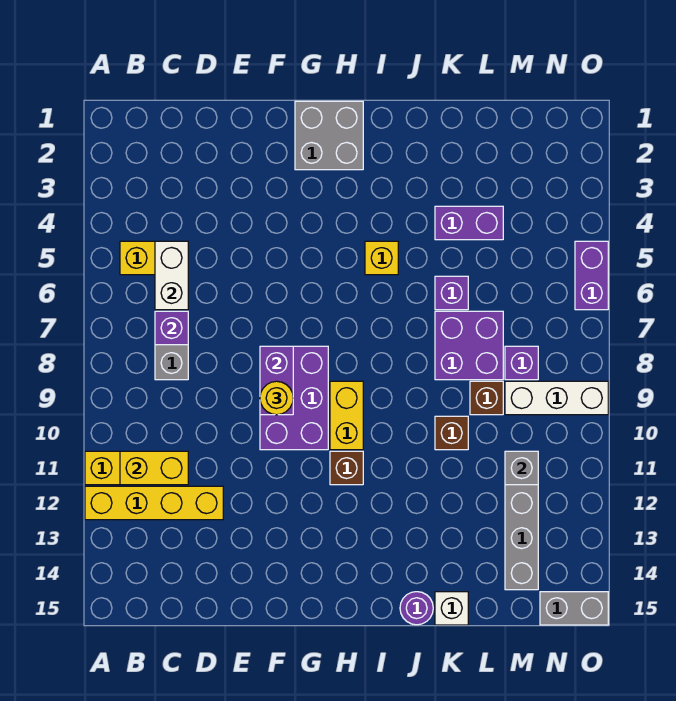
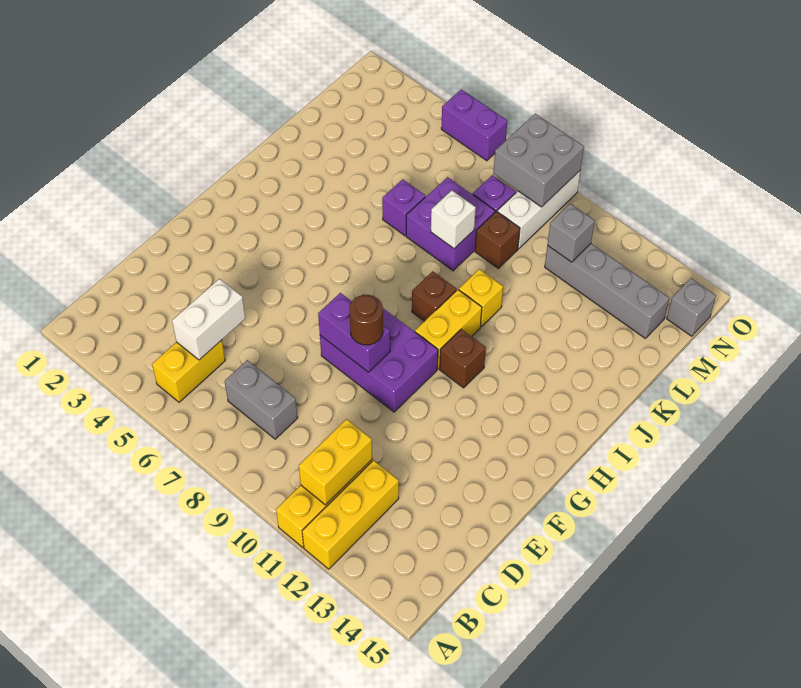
yellow brick A12:D12 level 1 -> yellow brick A12:C12 level 1
white brick C5:C6 level 2 -> white brick C5:D5 level 2
purple brick C7 level 2 -> none
yellow round brick F9 level 3 -> brown round brick F9 level 3
grey brick G1:H2 level 1 -> grey brick N8:O9 level 2
yellow brick H9:H10 level 1 -> yellow brick H10:I10 level 1
yellow brick I5 level 1 -> yellow brick J10 level 1
purple round brick J15 level 1 -> none
purple brick K4:L4 level 1 -> none
brown brick K10 level 1 -> brown brick I9 level 1
white brick K15 level 1 -> white brick K8 level 2
grey brick N15:O15 level 1 -> grey brick N15 level 1

